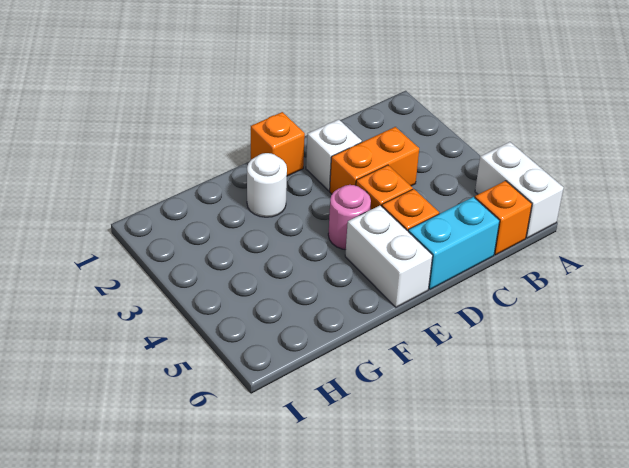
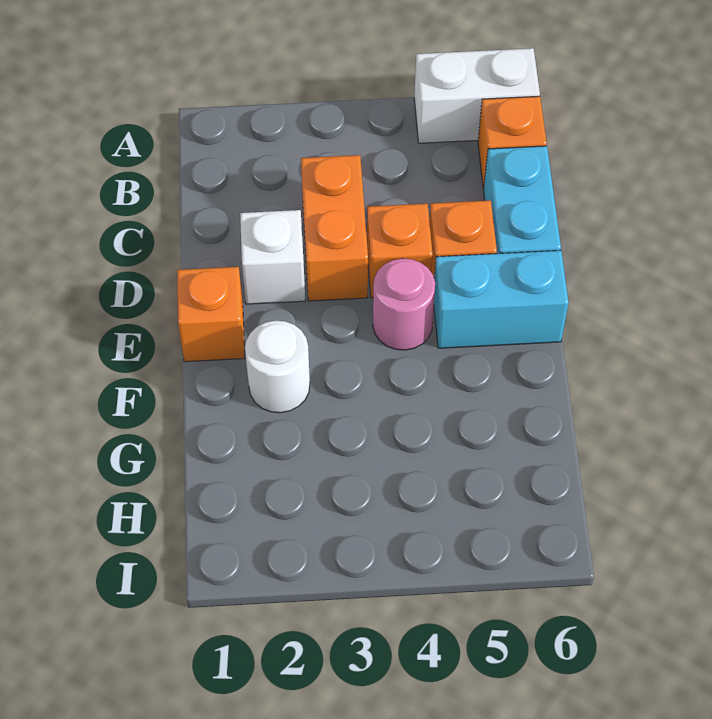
white brick E5:E6 level 1 -> cyan brick E5:E6 level 1

